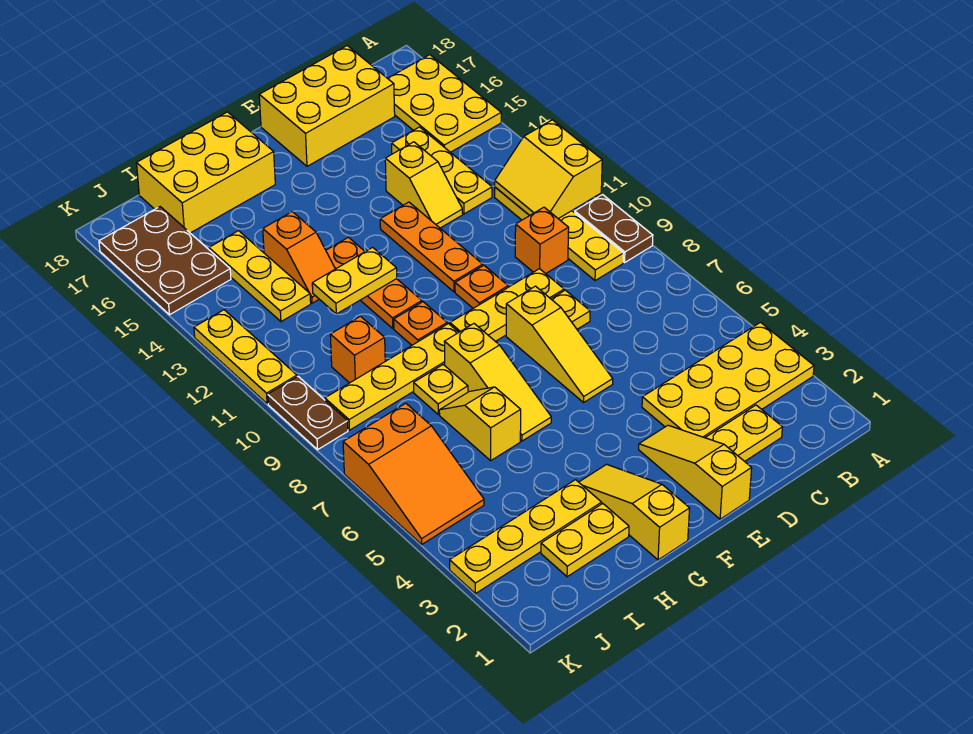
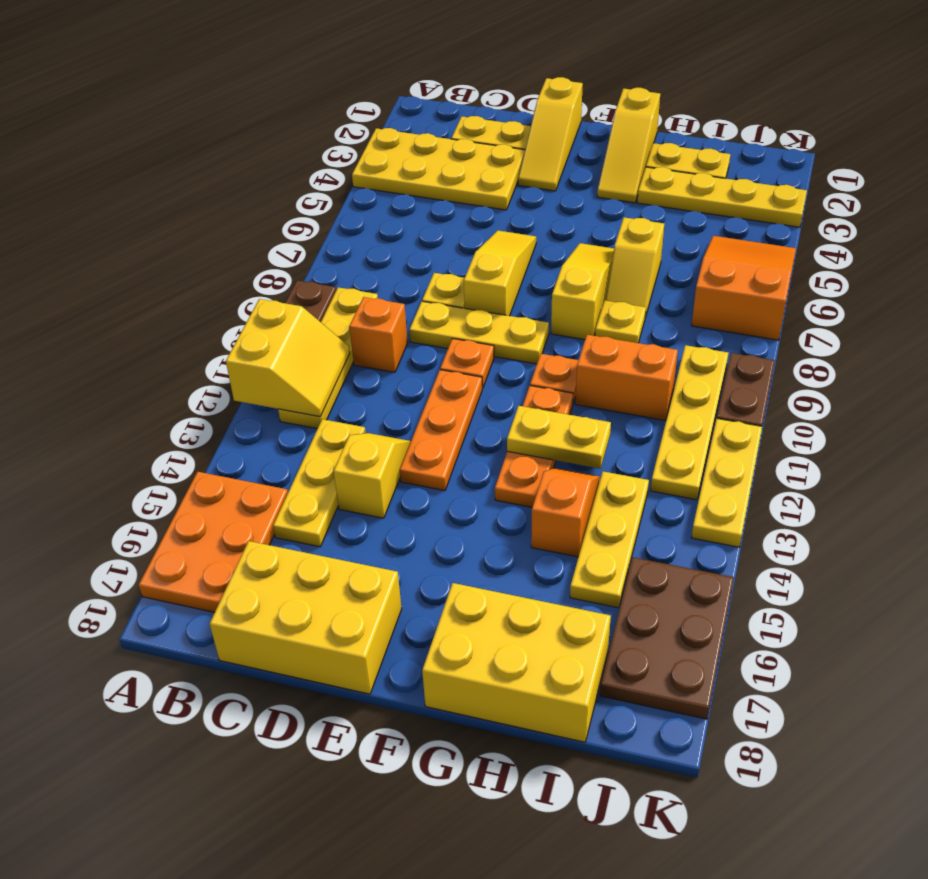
yellow plate A15:B17 level 1 -> orange plate A15:B17 level 1
yellow plate G9:J9 level 1 -> yellow plate J9:J12 level 1
orange brick I10 level 1 -> orange brick H10:I10 level 1

